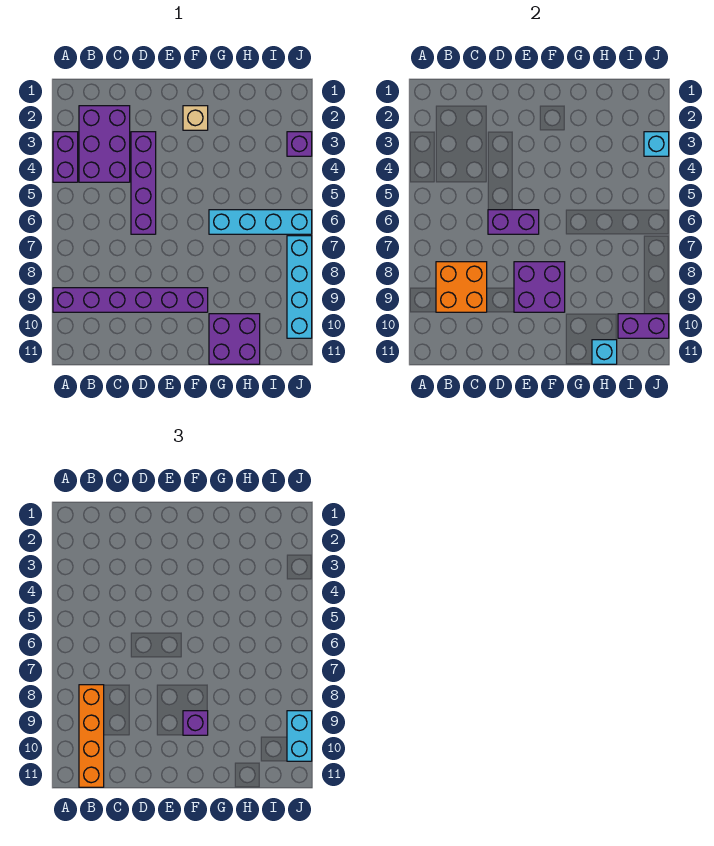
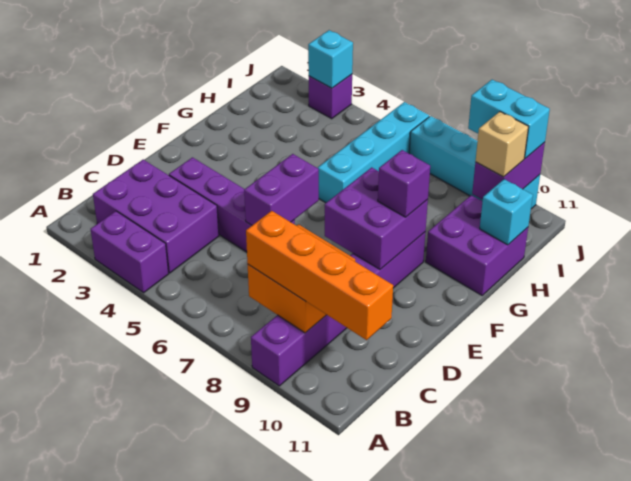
tan brick F2 level 1 -> tan brick I10 level 3

